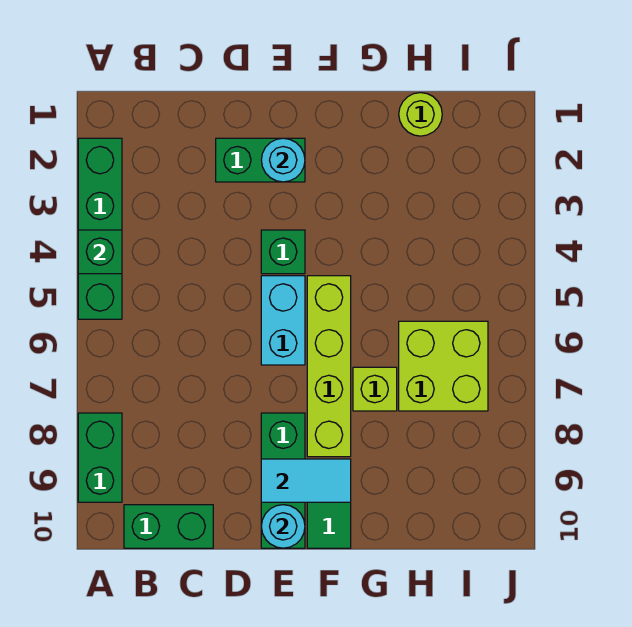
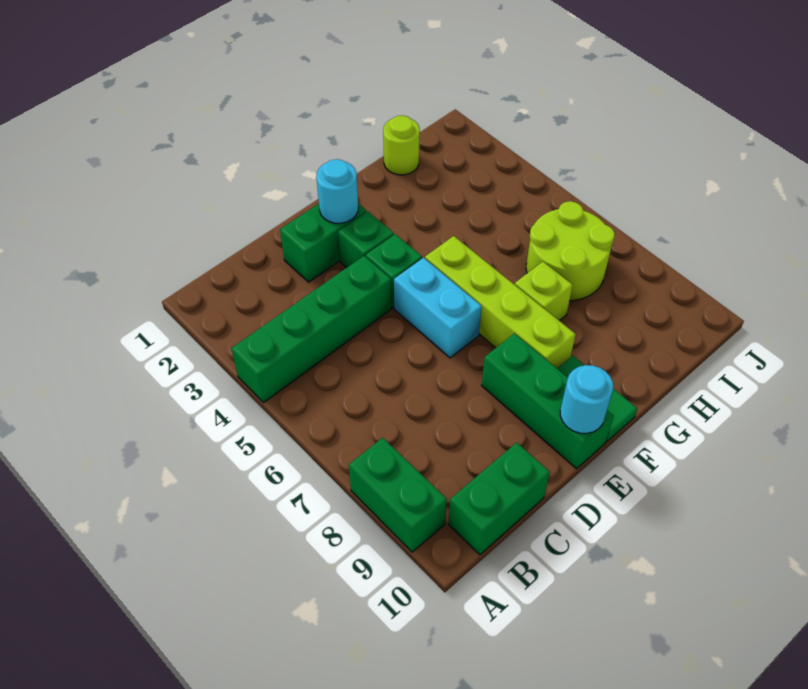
green brick A2:A5 level 1 -> green brick A4:D4 level 1
green brick A4 level 2 -> green brick E3 level 1
cyan tile E9:F9 level 2 -> none
lime brick H6:I7 level 1 -> lime round brick H6:I7 level 1

